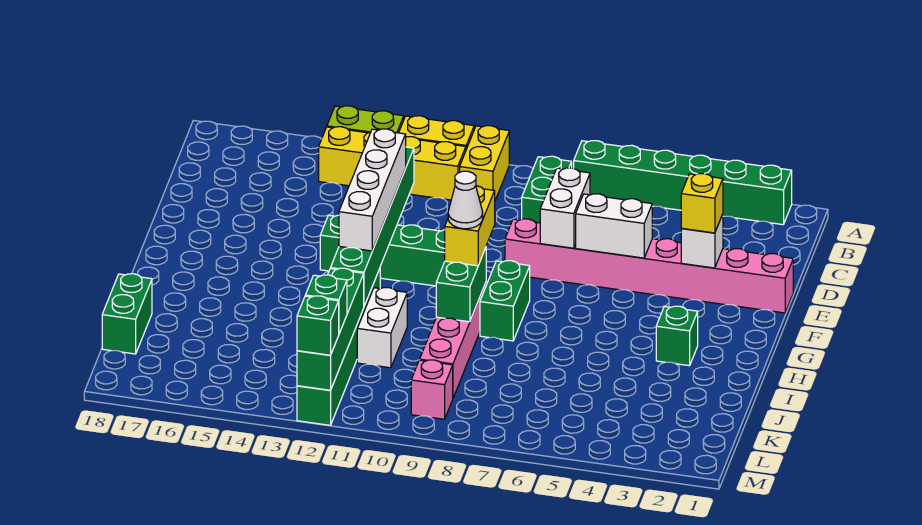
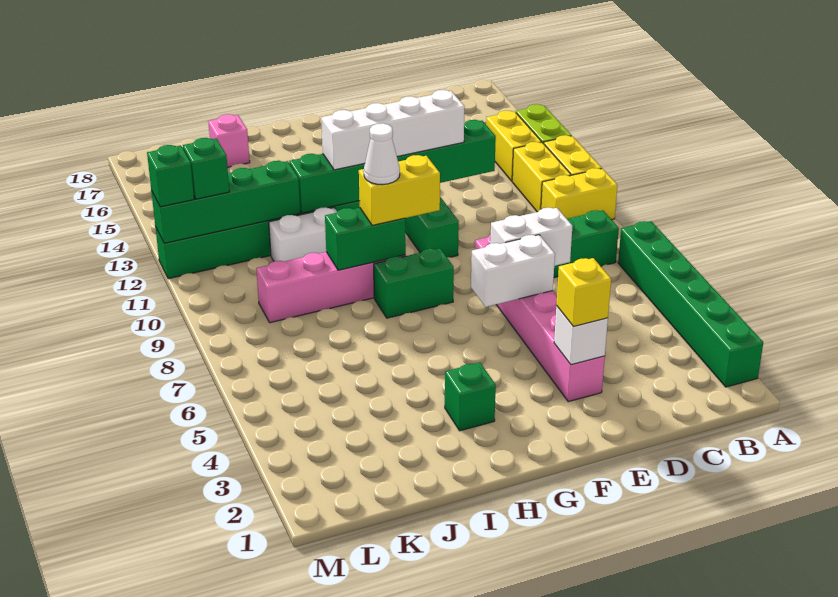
pink brick E1:E8 level 1 -> pink brick E3:E8 level 1
white brick E5:E6 level 2 -> white brick E6:F6 level 2
green brick J18:K18 level 1 -> none
pink brick L9 level 1 -> pink brick J17 level 1

